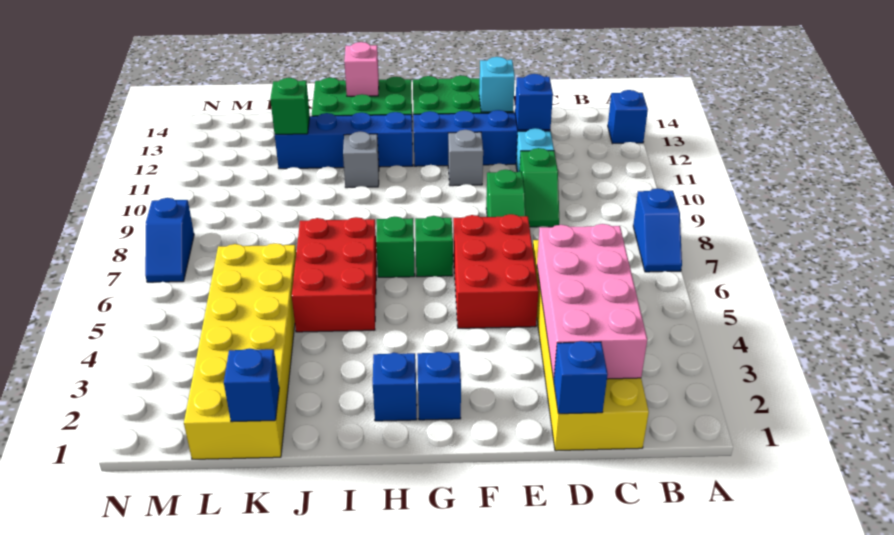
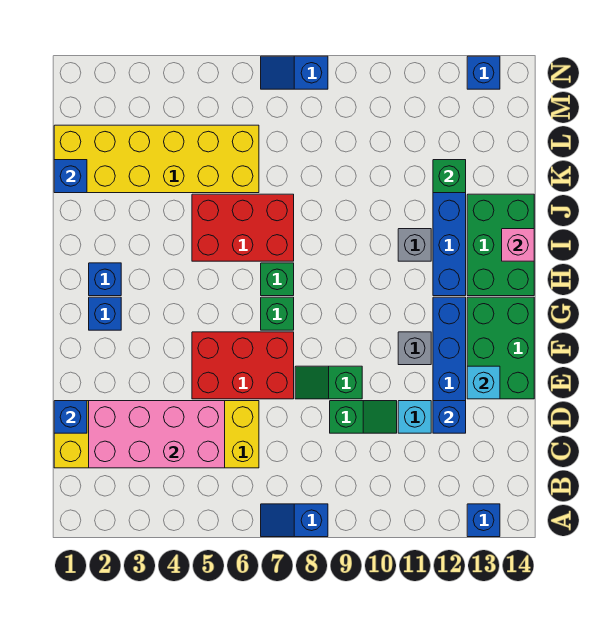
green slope D9:D10 level 1 top 10 -> green slope D9:D10 level 1 top 9
none -> blue brick N13 level 1

